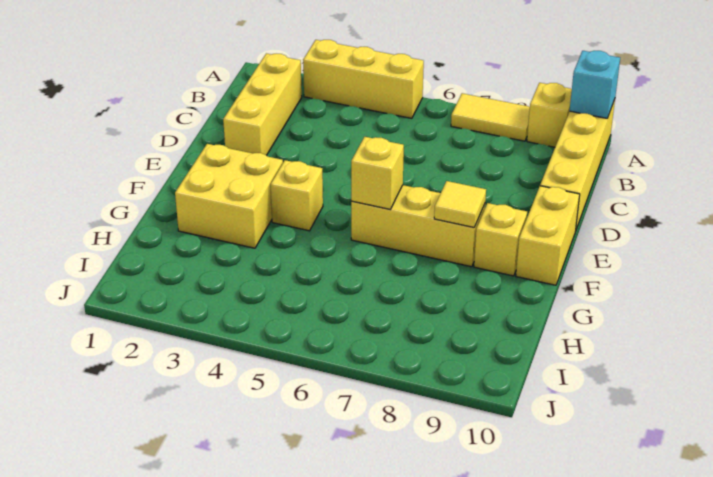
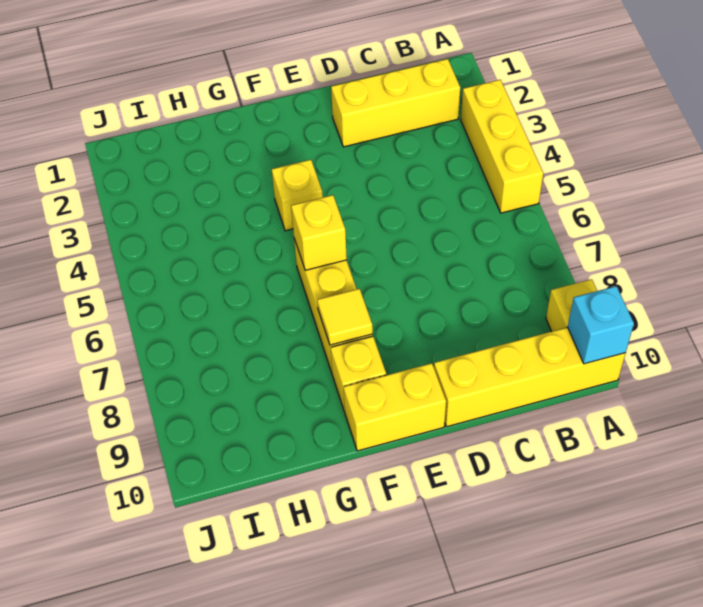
yellow tile A7:A8 level 1 -> none
yellow brick F2:G3 level 1 -> none

